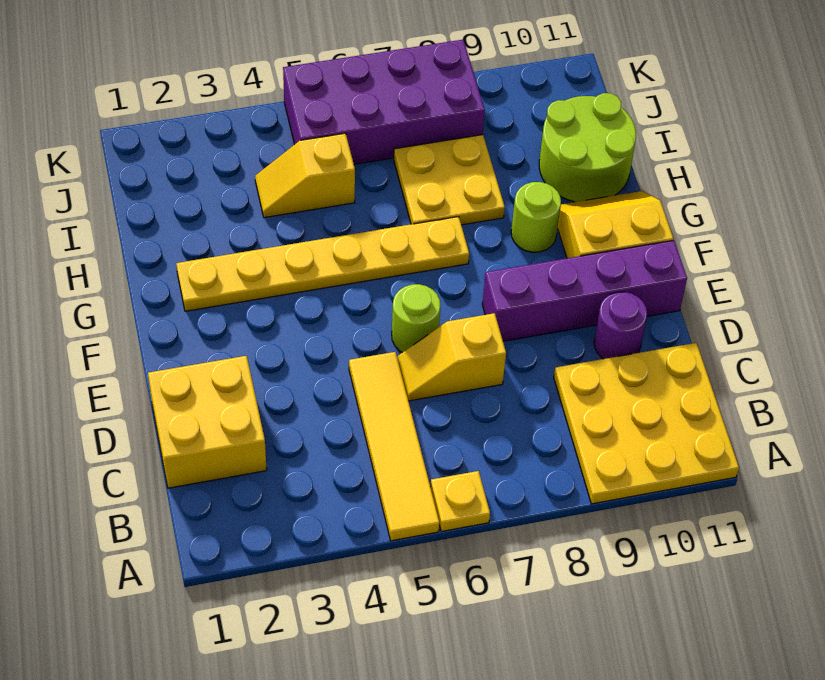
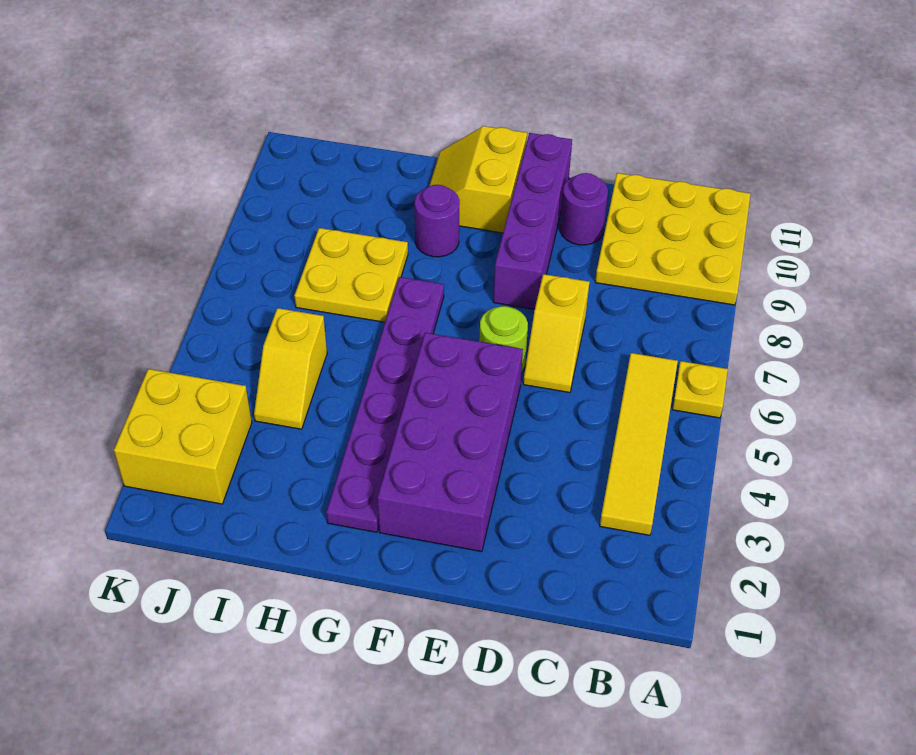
yellow tile A5:D5 level 1 -> yellow tile B3:B6 level 1
yellow brick C1:D2 level 1 -> yellow brick J2:K3 level 1
yellow plate G2:G7 level 1 -> purple plate G2:G7 level 1
lime round brick G9 level 1 -> purple round brick G9 level 1
lime round brick H10:I11 level 1 -> none
purple brick J5:K8 level 1 -> purple brick E2:F5 level 1

